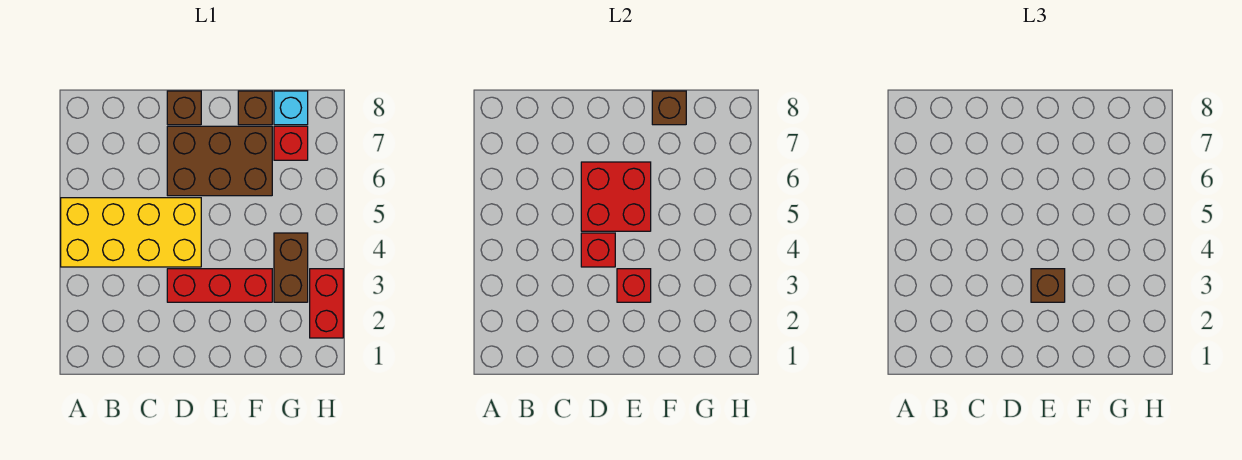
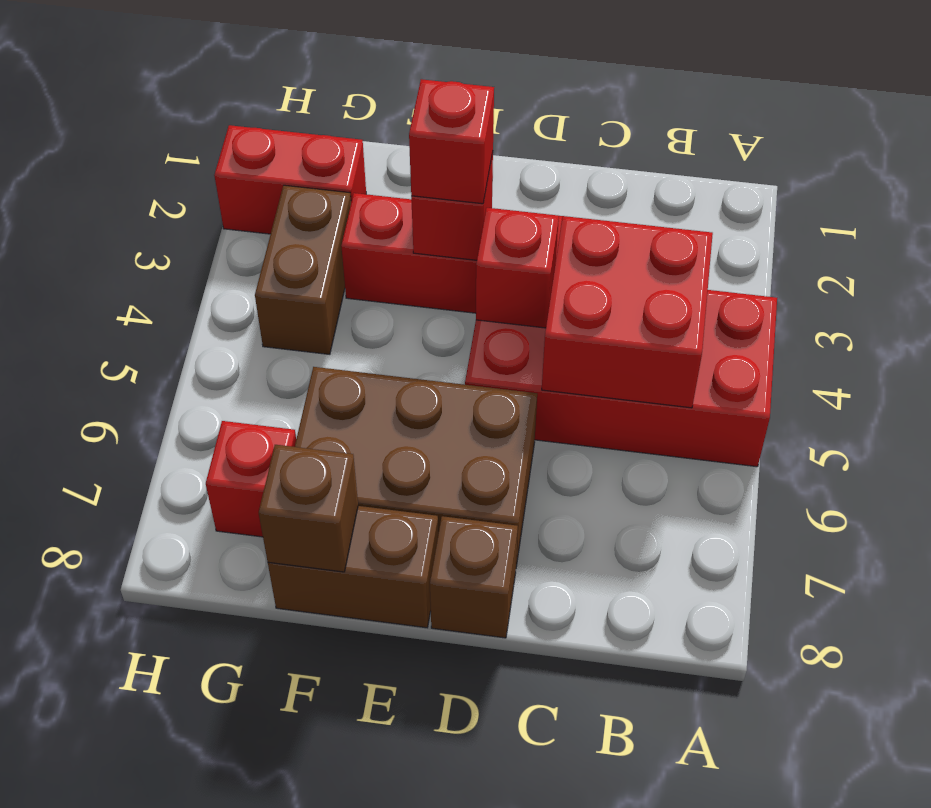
yellow brick A4:D5 level 1 -> red brick A4:D5 level 1
red brick D5:E6 level 2 -> red brick B4:C5 level 2
brown brick E3 level 3 -> red brick E3 level 3
brown brick F8 level 1 -> brown brick E8:F8 level 1
cyan brick G8 level 1 -> none
red brick H2:H3 level 1 -> red brick G2:H2 level 1

